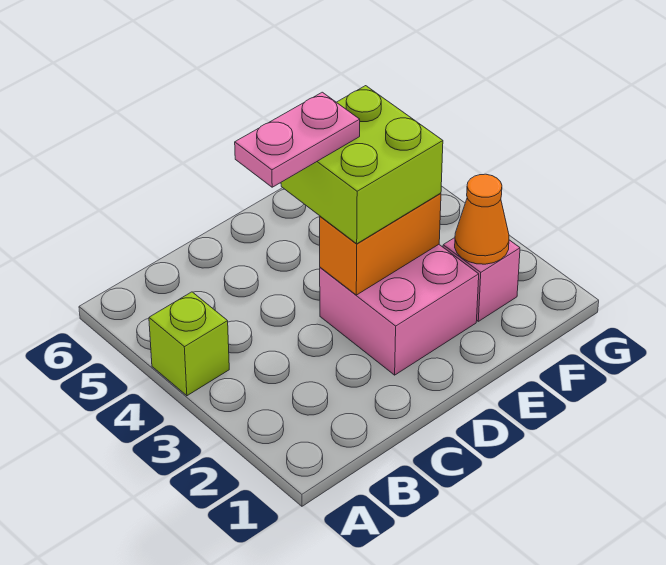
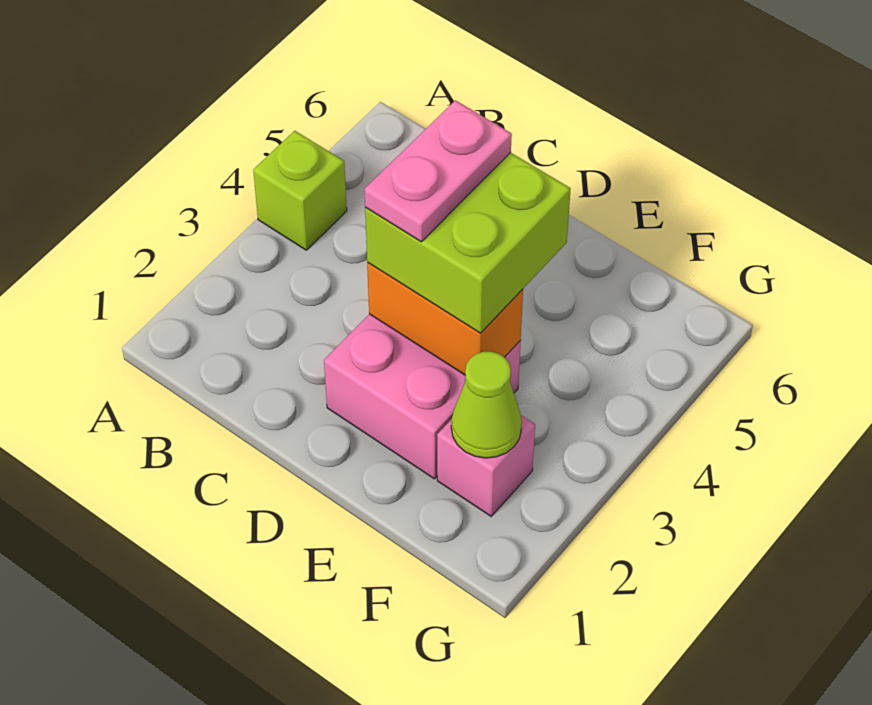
pink plate C4:D4 level 4 -> pink plate D3:D4 level 4
orange cone F2 level 2 -> lime cone F2 level 2

